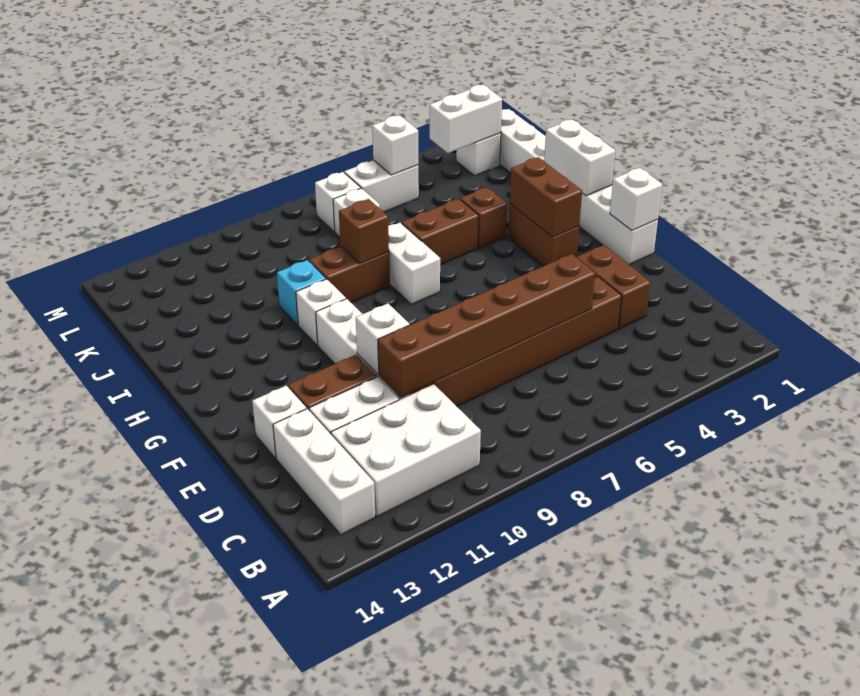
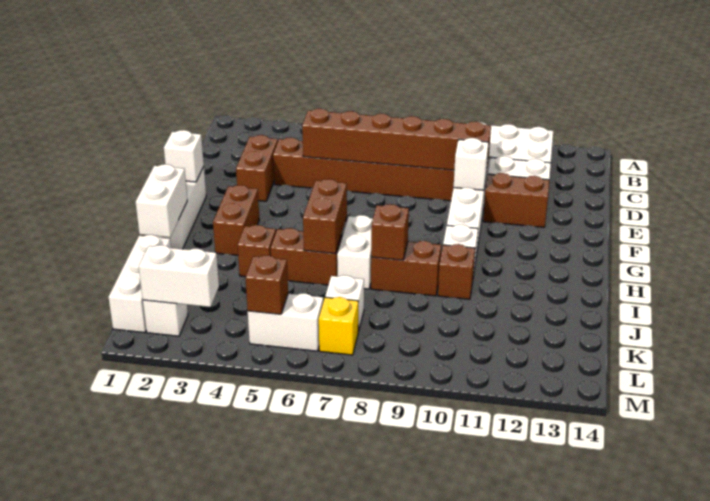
white brick B13:D13 level 1 -> none
white brick E13 level 1 -> none
brown brick G3:H3 level 2 -> brown brick H6:I6 level 2
cyan brick I10 level 1 -> brown brick I10 level 1
white brick L5 level 2 -> brown brick L5 level 2
white brick L7 level 1 -> yellow brick L7 level 1

